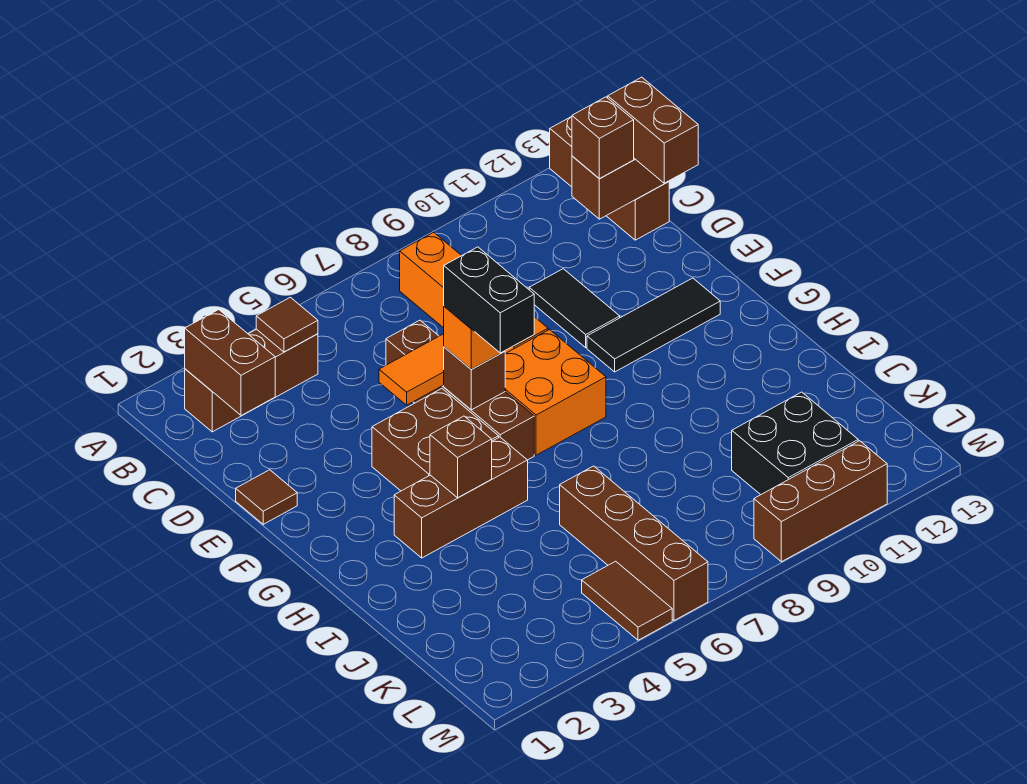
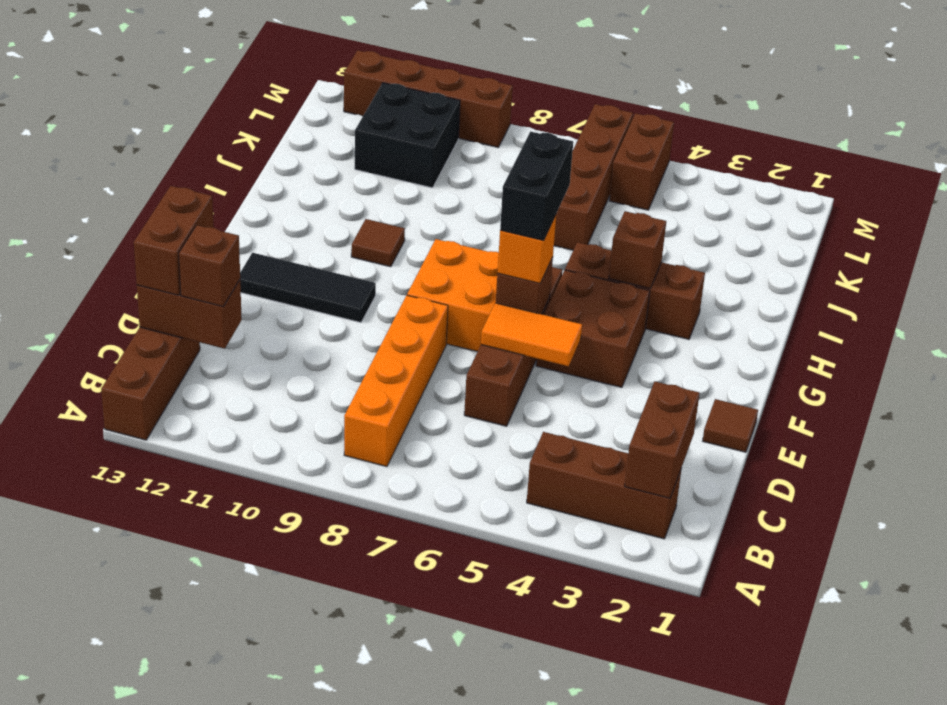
brown tile B4 level 2 -> brown tile H10 level 1
black tile D10:E10 level 1 -> none
brown tile L5:M5 level 1 -> brown brick L5:M5 level 1
brown brick M9:M11 level 1 -> brown brick M9:M12 level 1

